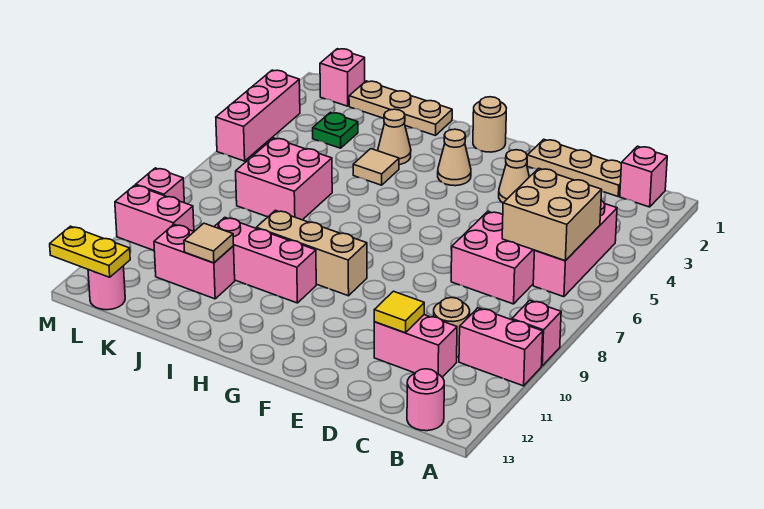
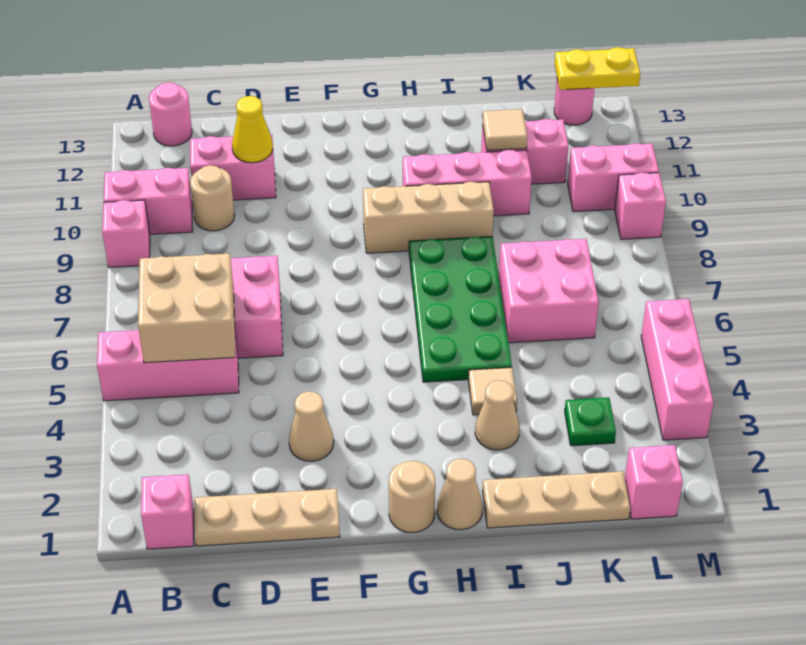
pink brick B4:B6 level 1 -> pink brick A5:C5 level 1
yellow tile D11 level 2 -> yellow cone D11 level 2
tan cone G3 level 1 -> tan cone H1 level 1
none -> green plate H5:I8 level 1

